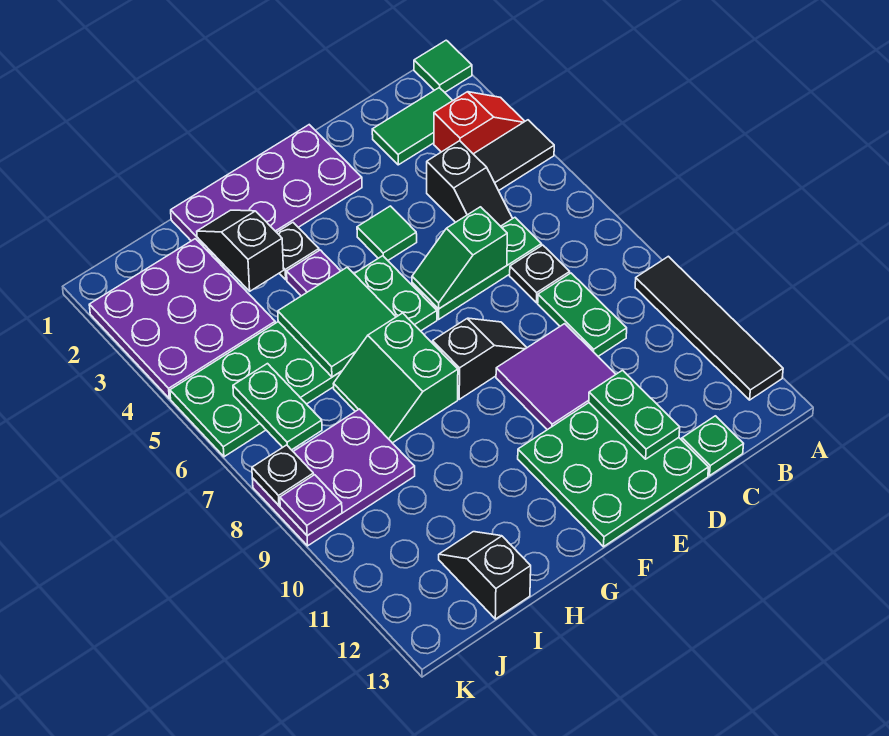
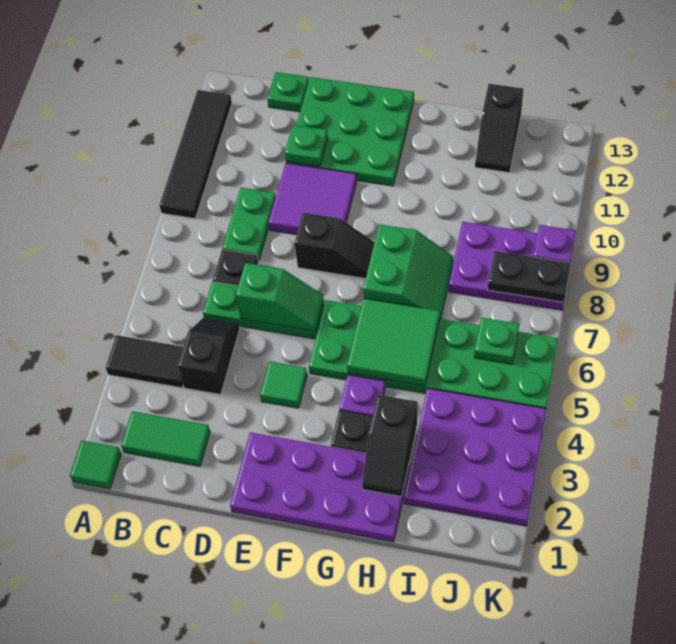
red slope A3:B3 level 1 top B -> none
green plate D11:D12 level 2 -> green plate D11 level 2
black slope E8:F8 level 1 top F -> black slope E8:F8 level 1 top E
green plate J6:J7 level 2 -> green plate J6 level 2
black plate K8 level 2 -> black plate J8:K8 level 2

